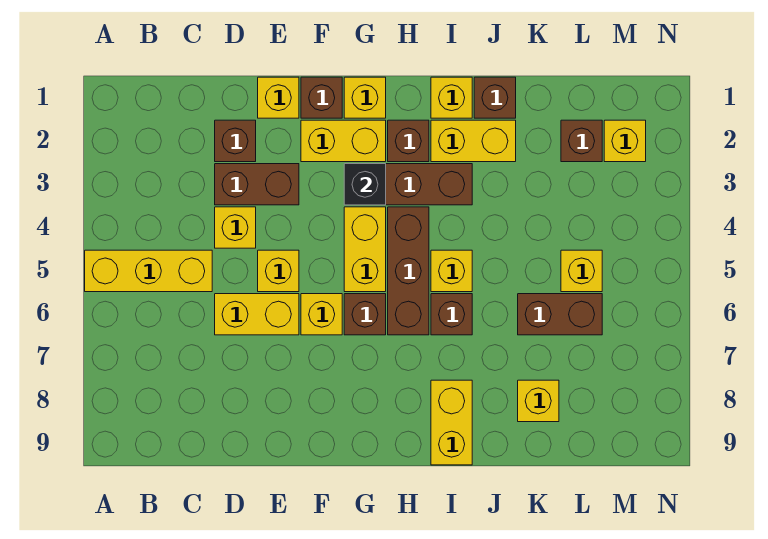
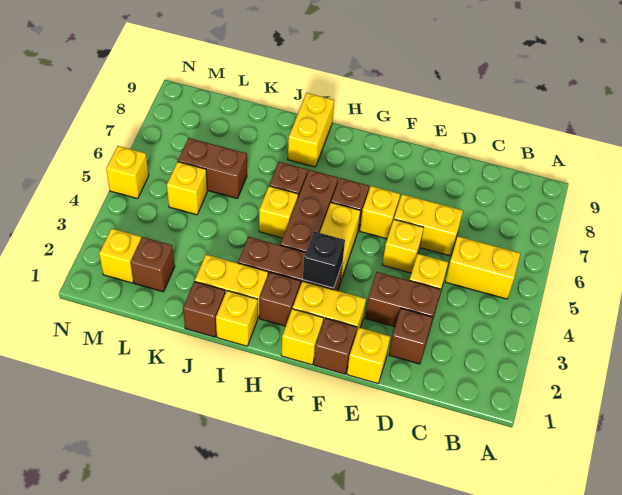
yellow brick A5:C5 level 1 -> yellow brick B5:C5 level 1
yellow brick K8 level 1 -> yellow brick N5 level 1

